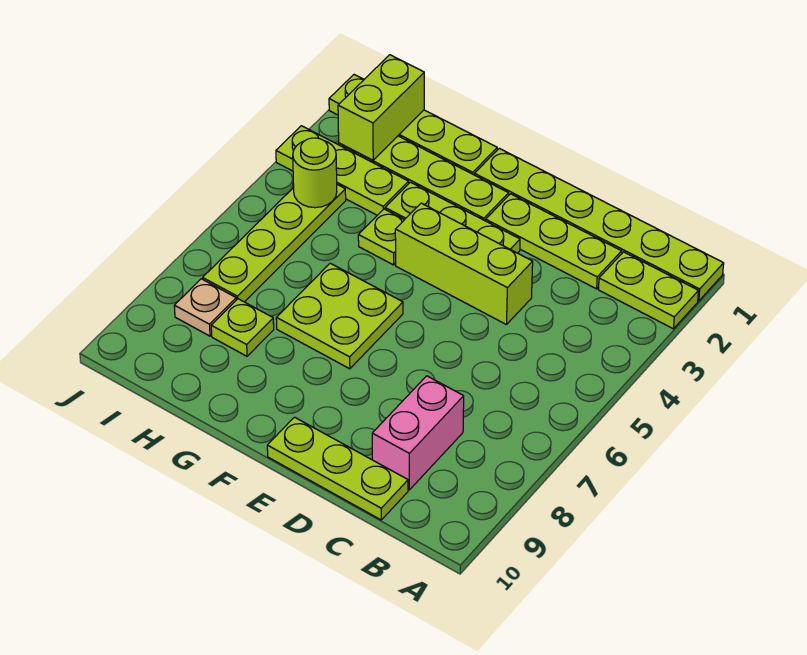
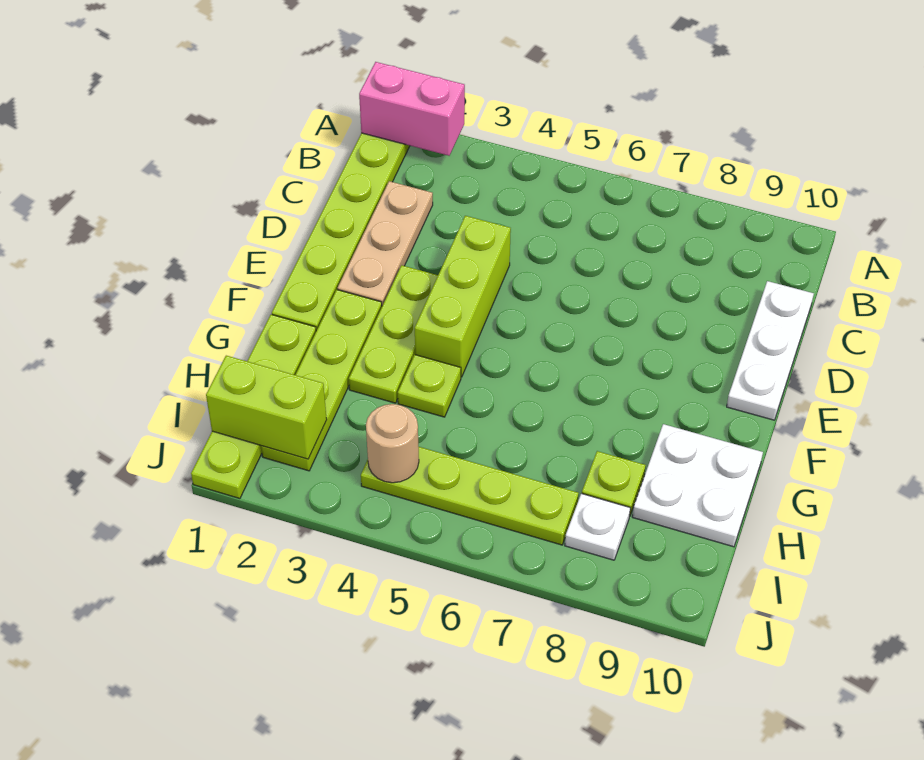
lime plate A2:B2 level 1 -> none
lime plate C2:E2 level 1 -> tan plate C2:E2 level 1
pink brick C8:C9 level 1 -> pink brick A1:A2 level 2
lime plate C10:E10 level 1 -> white plate C10:E10 level 1
lime plate F6:G7 level 1 -> none
none -> white plate G9:H10 level 1
lime plate H3:J3 level 1 -> none
lime round brick I4 level 2 -> tan round brick I4 level 2
tan plate I8 level 1 -> white plate I8 level 1

